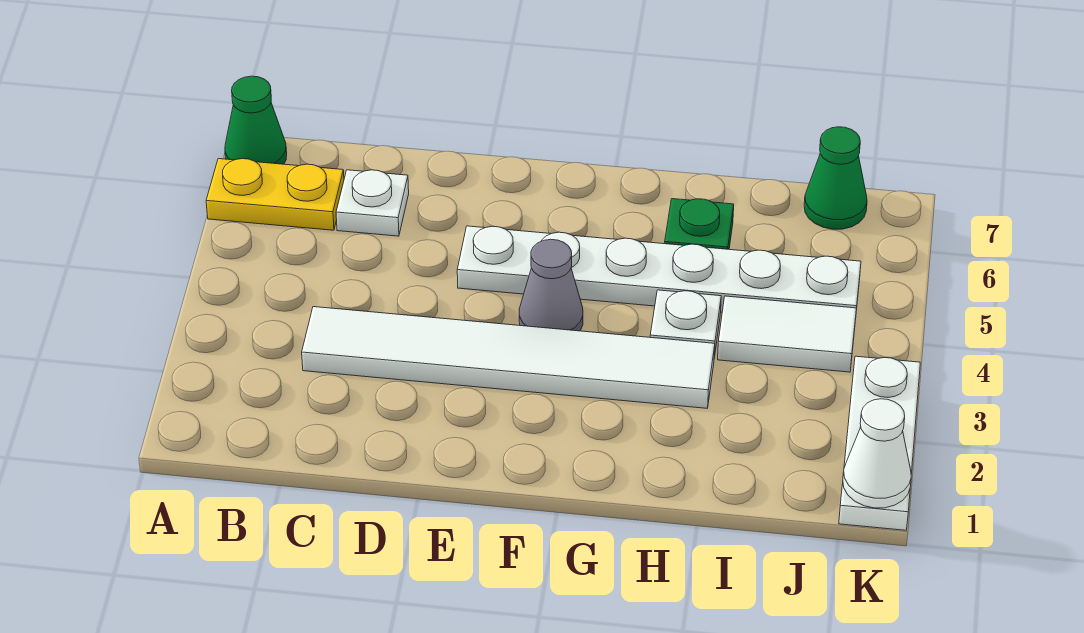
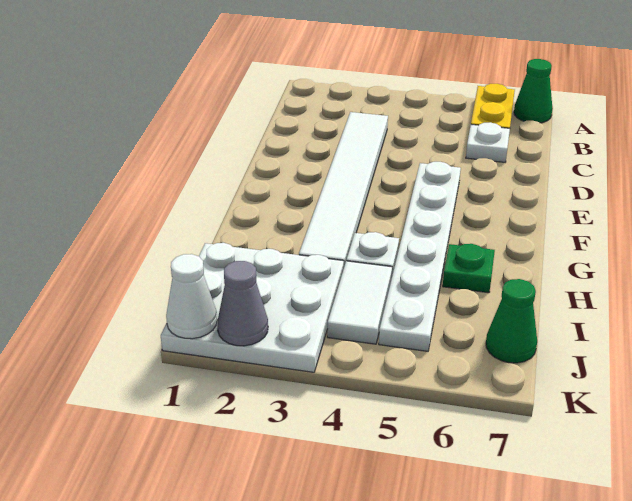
grey cone F4 level 1 -> grey cone K2 level 2
white plate K1:K3 level 1 -> white plate I1:K3 level 1

